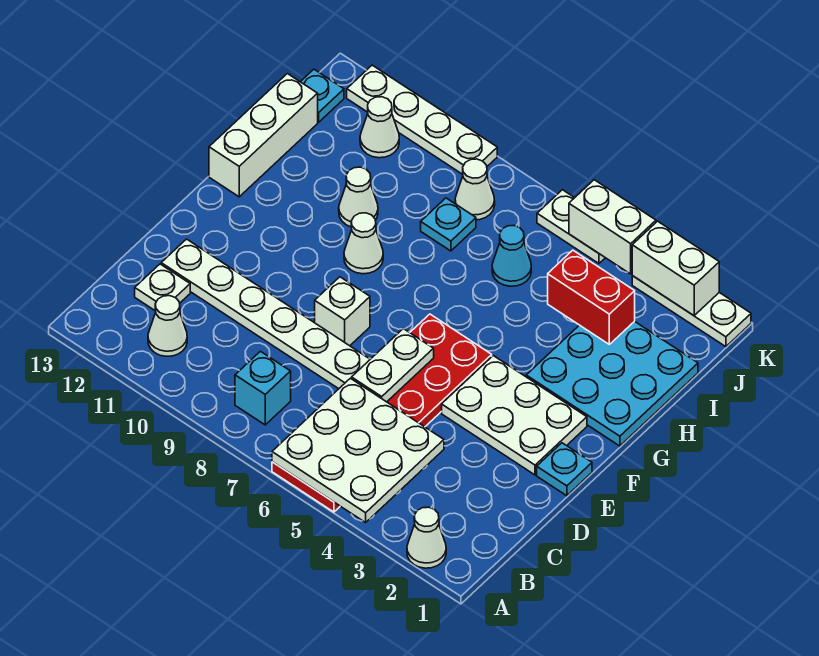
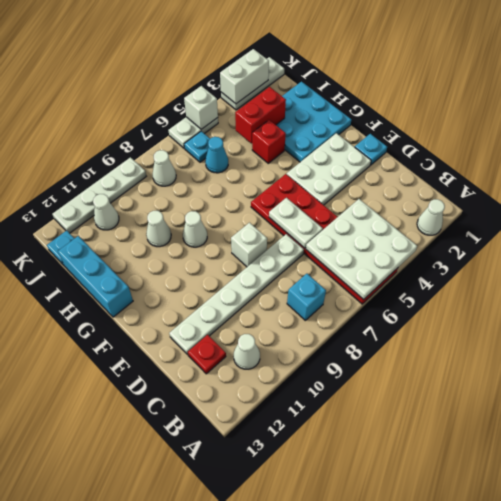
white plate C12 level 1 -> red plate C12 level 1
white brick G13:I13 level 1 -> cyan brick G13:I13 level 1
none -> red brick H4 level 1
cyan plate I8 level 1 -> cyan plate J6 level 1
white brick K4:K5 level 2 -> white brick K5 level 2

